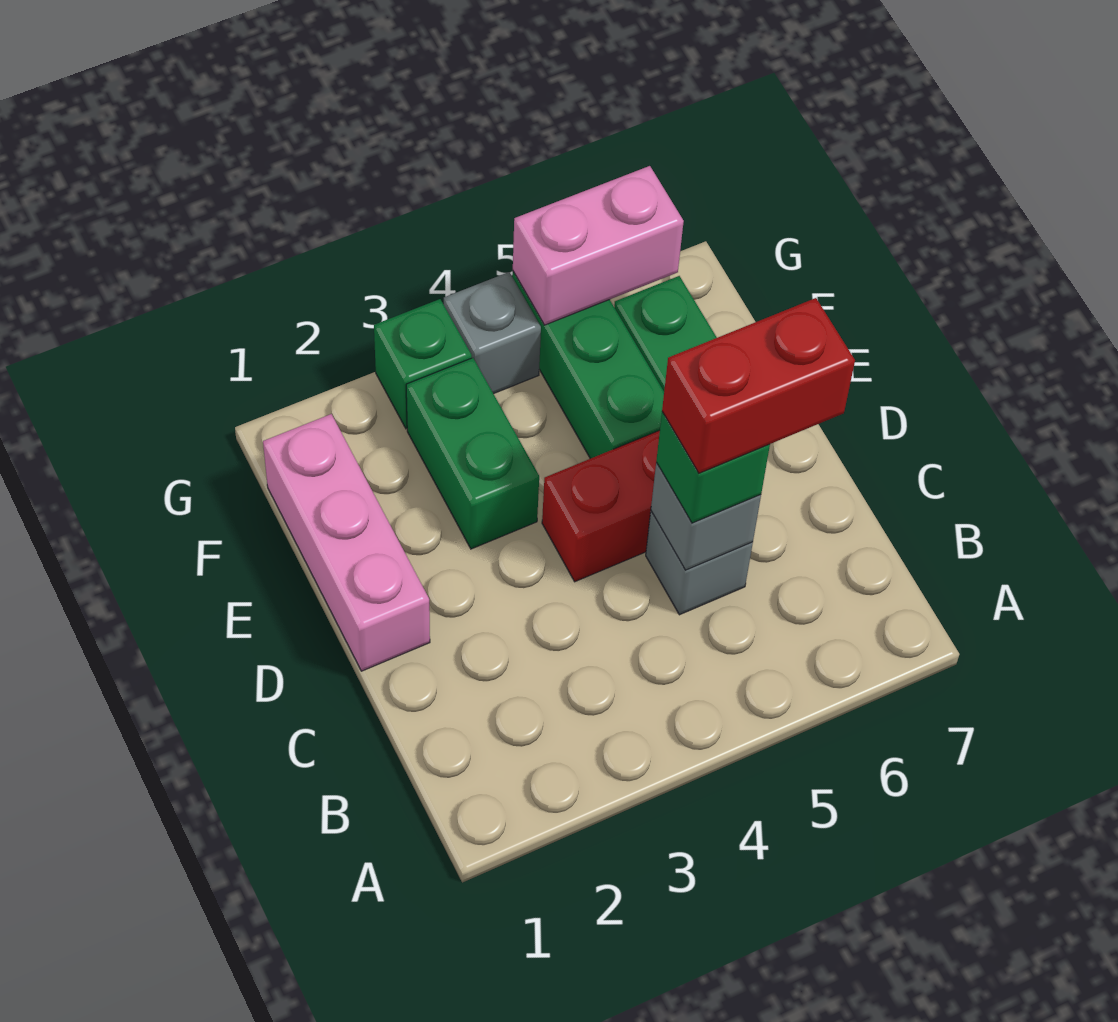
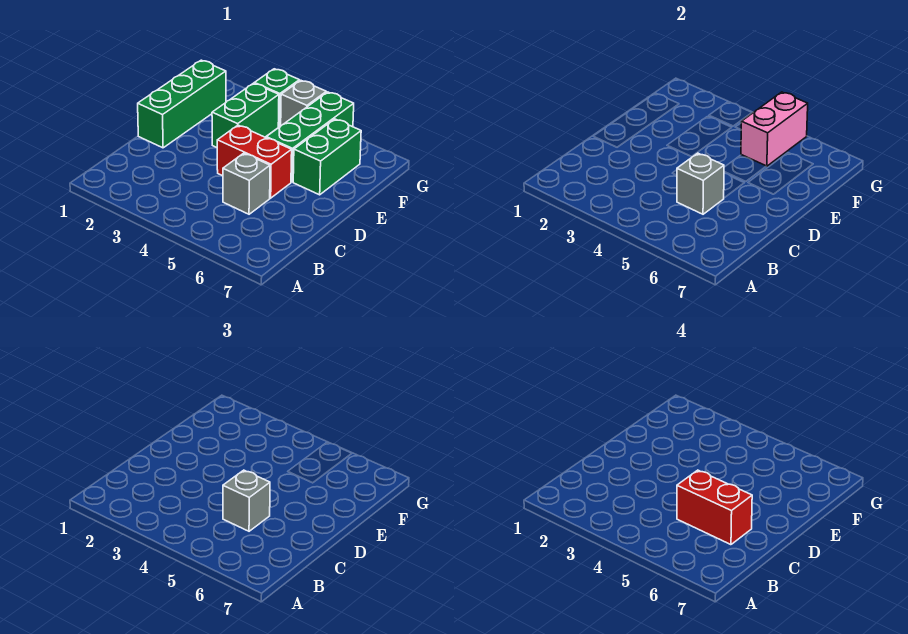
green brick C5 level 3 -> grey brick C5 level 3
pink brick D1:F1 level 1 -> green brick D1:F1 level 1
pink brick G5:G6 level 2 -> pink brick F5:G5 level 2

